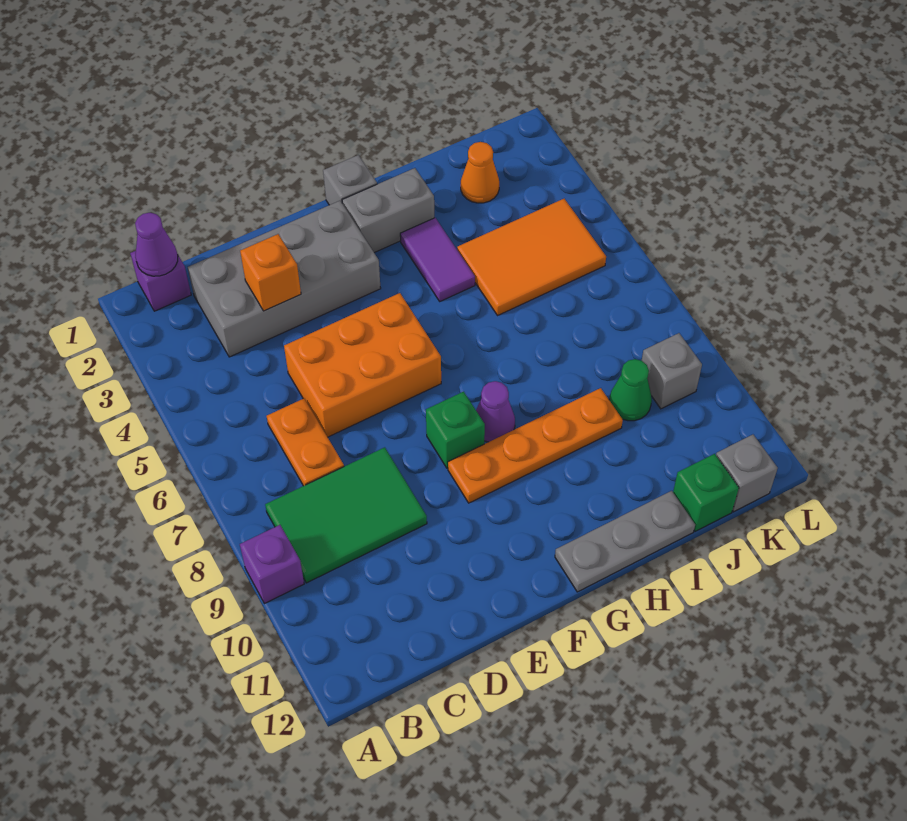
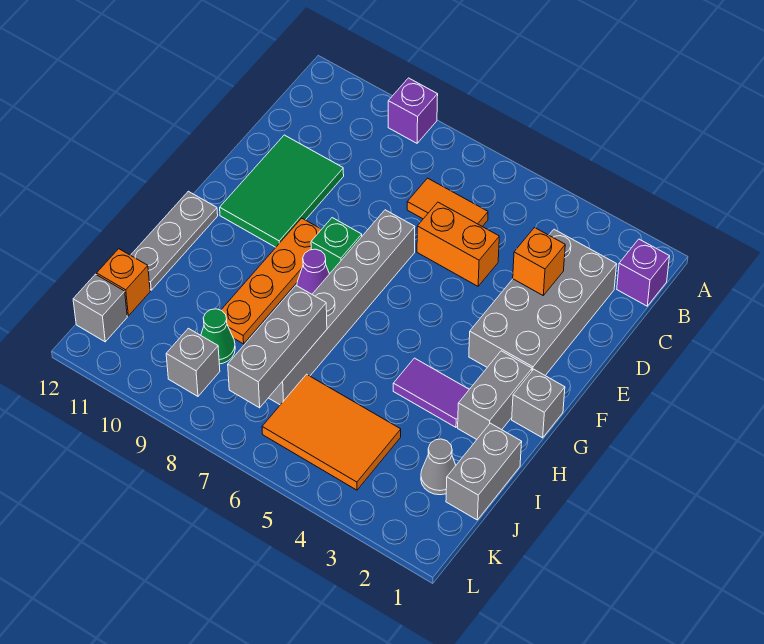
purple cone B1 level 2 -> none
green tile B8:D9 level 1 -> green tile D10:F11 level 1
orange plate C6:C7 level 1 -> orange tile C6:C7 level 1
orange brick D5:F6 level 1 -> orange brick D5:D6 level 1
none -> grey brick E7:J7 level 1
none -> grey brick I1:J1 level 1
orange tile I4:K5 level 1 -> orange tile J4:K6 level 1
none -> grey brick I7:K7 level 2
orange cone J2 level 1 -> grey cone J2 level 1
green brick J12 level 1 -> orange brick J12 level 1

